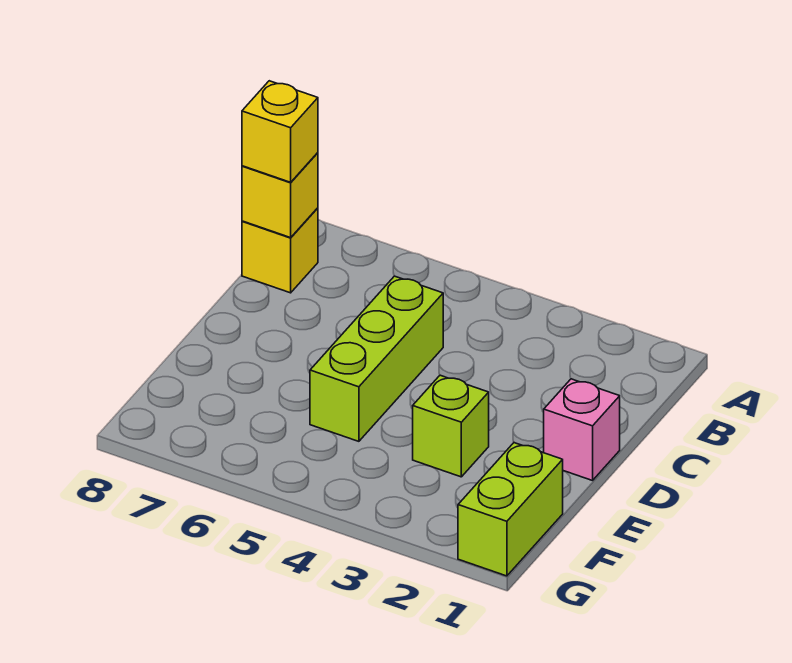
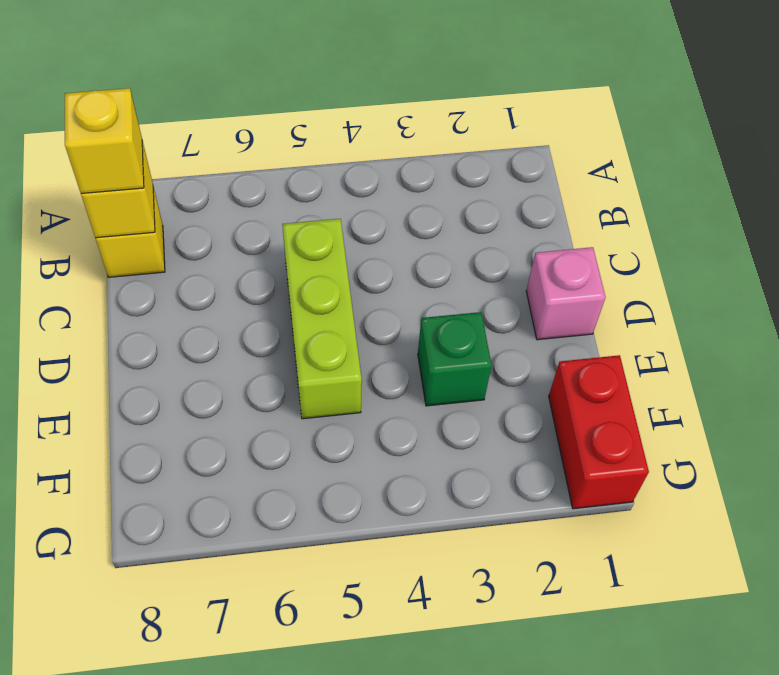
lime brick E3 level 1 -> green brick E3 level 1
lime brick F1:G1 level 1 -> red brick F1:G1 level 1

